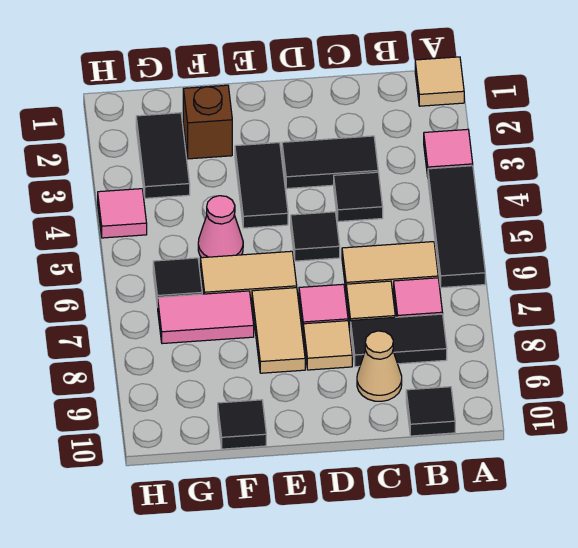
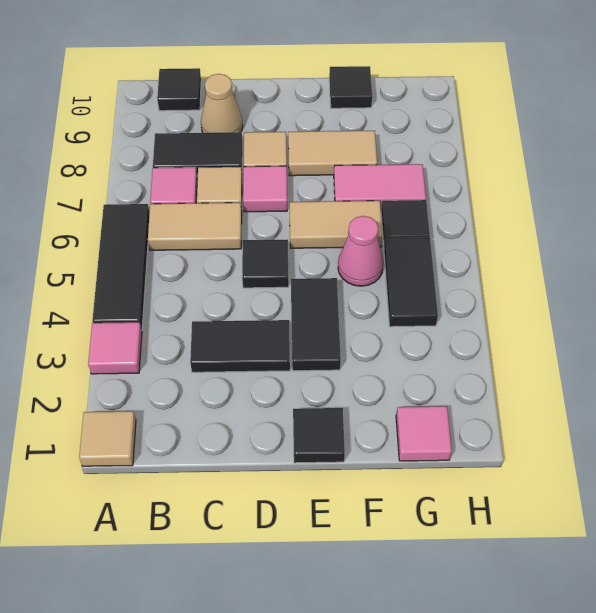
black tile C4 level 1 -> black tile E1 level 1
tan tile E7:E8 level 1 -> tan tile E8:F8 level 1
brown brick F2 level 1 -> none
black tile G2:G3 level 1 -> black tile G4:G5 level 1
pink tile H4 level 1 -> pink tile G1 level 1

